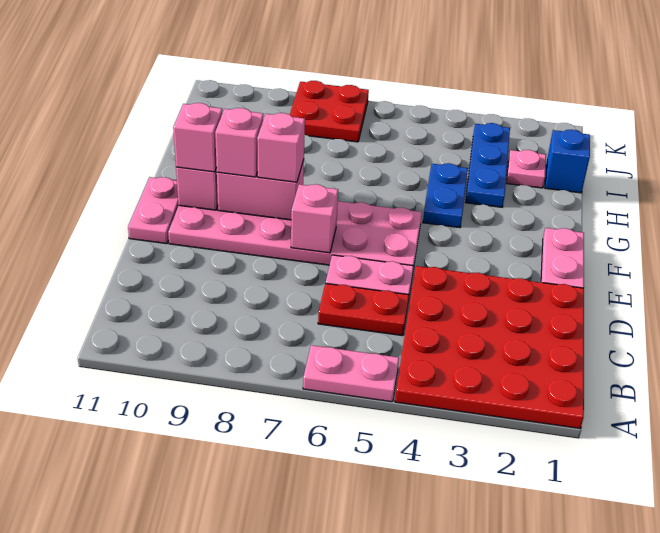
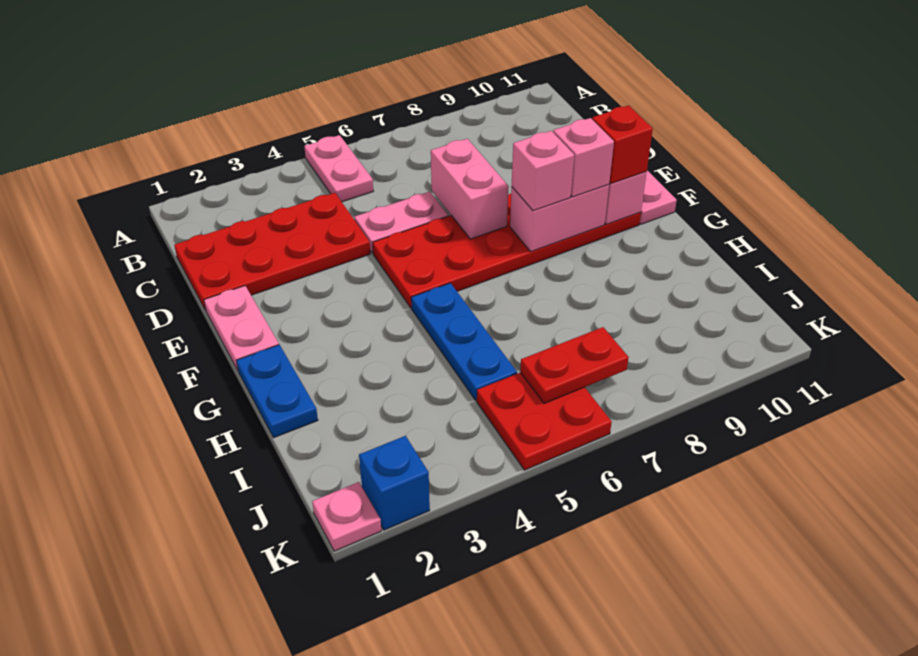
red plate A1:D4 level 1 -> red plate C1:D4 level 1
pink plate A5:A6 level 1 -> pink plate A5:B5 level 1
red plate C5:C6 level 1 -> red plate J6:J7 level 2
pink plate E5:F10 level 1 -> red plate E5:F10 level 1
pink brick E7 level 2 -> pink brick D7:E7 level 2
pink brick F10 level 3 -> red brick F10 level 3
blue plate G4:H4 level 1 -> blue plate G1:H1 level 1
blue plate H3:J3 level 1 -> blue plate G5:I5 level 1
blue brick I1 level 1 -> blue brick K2 level 1
pink plate I2 level 1 -> pink plate K1 level 1
red plate J7:K8 level 1 -> red plate J5:K6 level 1

